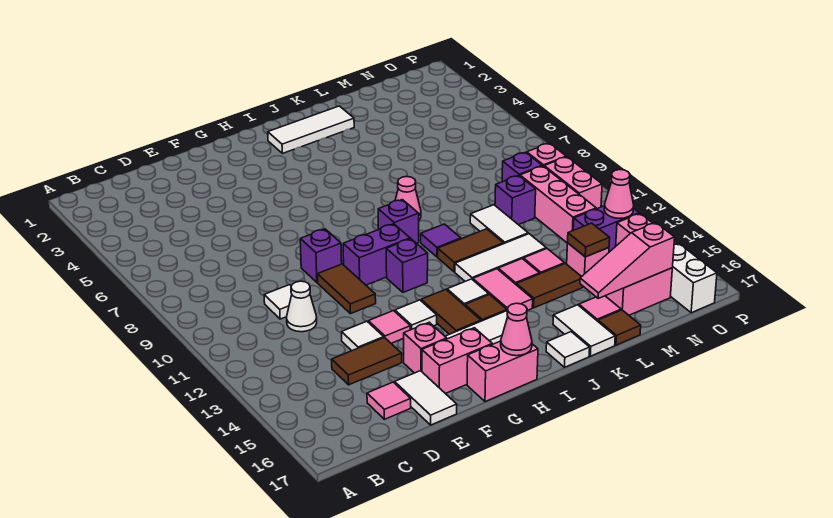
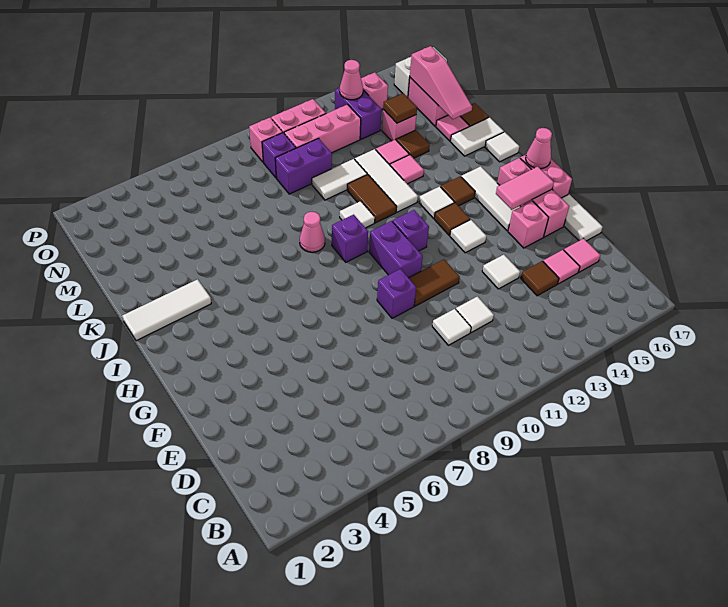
white cone D11 level 1 -> white tile D11 level 1
brown tile D14:E14 level 1 -> brown tile D14 level 1
white tile E16:E17 level 1 -> white tile E17:F17 level 1
pink tile F13 level 1 -> pink tile D15 level 1
pink brick F16:G16 level 1 -> pink brick F16:H16 level 1
brown tile H13:H14 level 1 -> brown tile H13 level 1
white tile I2:K2 level 1 -> white tile J1:J3 level 1
purple tile J10 level 1 -> white tile J10 level 1
pink tile J13:J14 level 1 -> pink tile G15:G16 level 2
brown tile K14:L14 level 1 -> brown tile L14 level 1
purple brick M10 level 1 -> purple brick M9:M10 level 1

